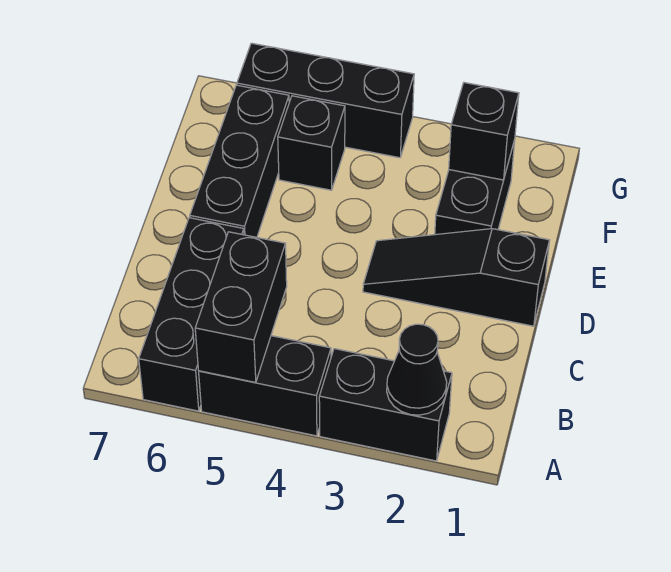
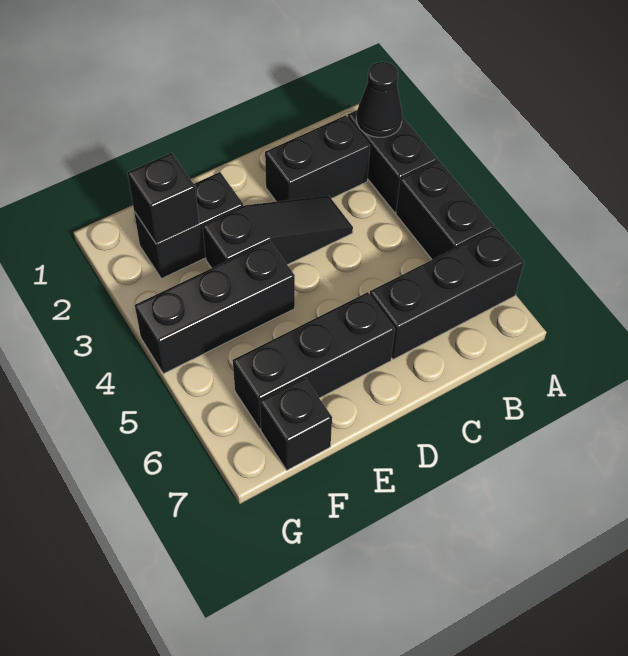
black brick A5:B5 level 2 -> black brick B2:C2 level 1
black slope D1:D3 level 1 top 1 -> black slope C3:E3 level 1 top E
black brick F5 level 1 -> black brick F7 level 1
black brick G4:G6 level 1 -> black brick E4:G4 level 1

